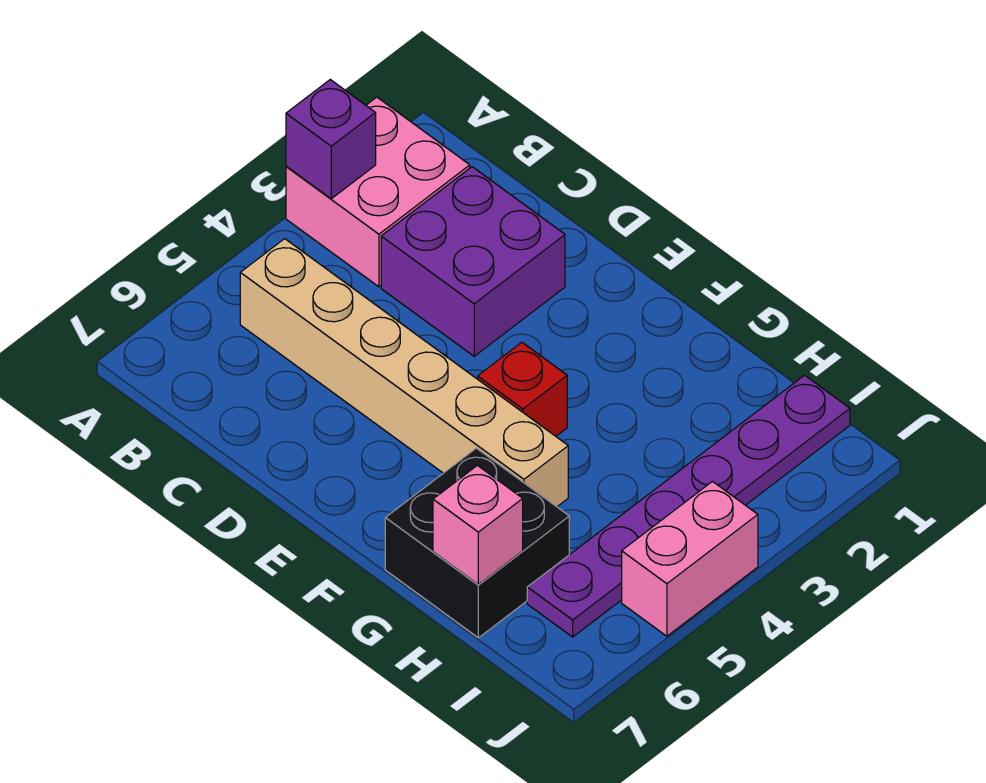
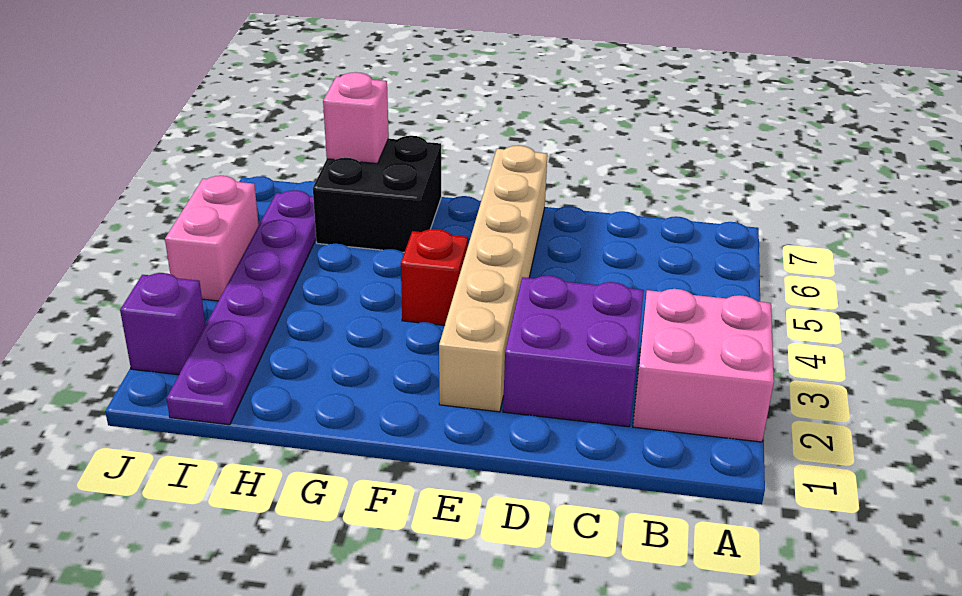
purple brick A3 level 2 -> purple brick J2 level 1
tan brick B5:G5 level 1 -> tan brick E2:E7 level 1

